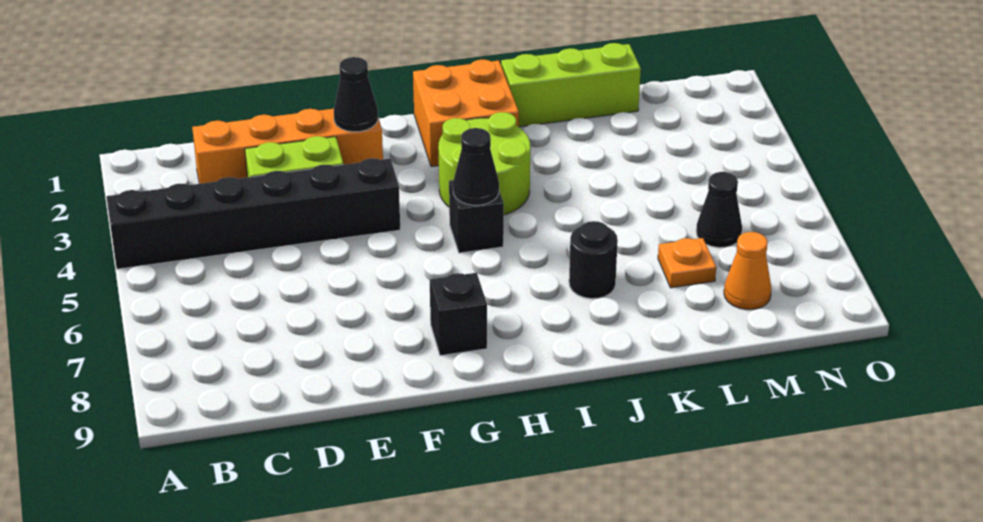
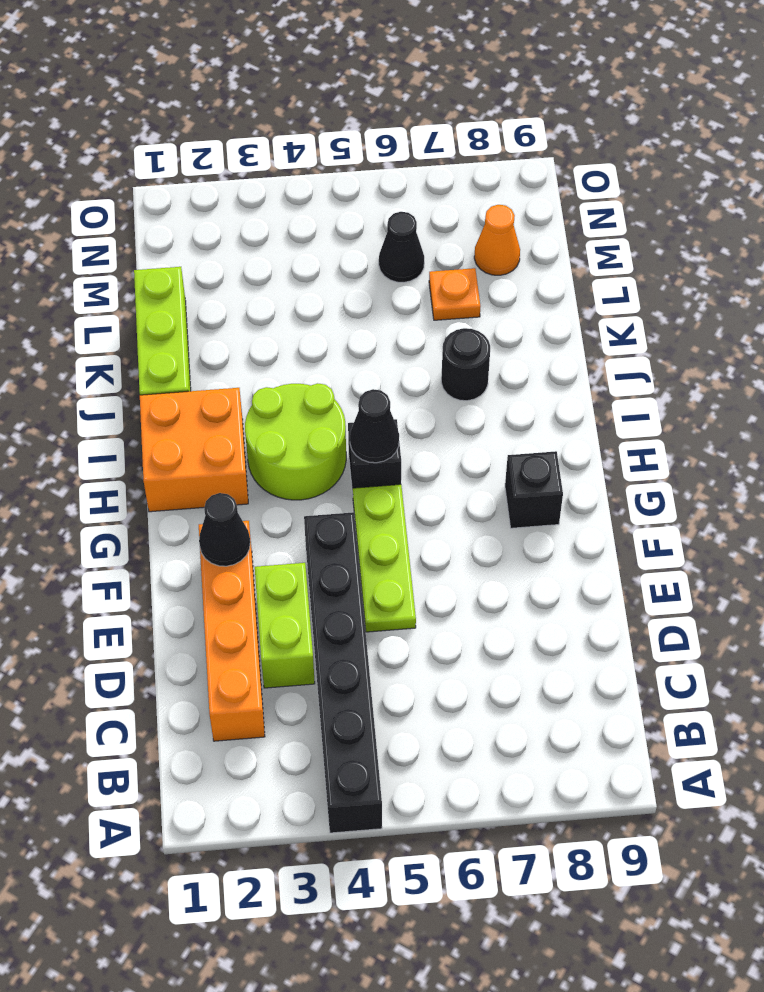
none -> lime plate E5:G5 level 1

